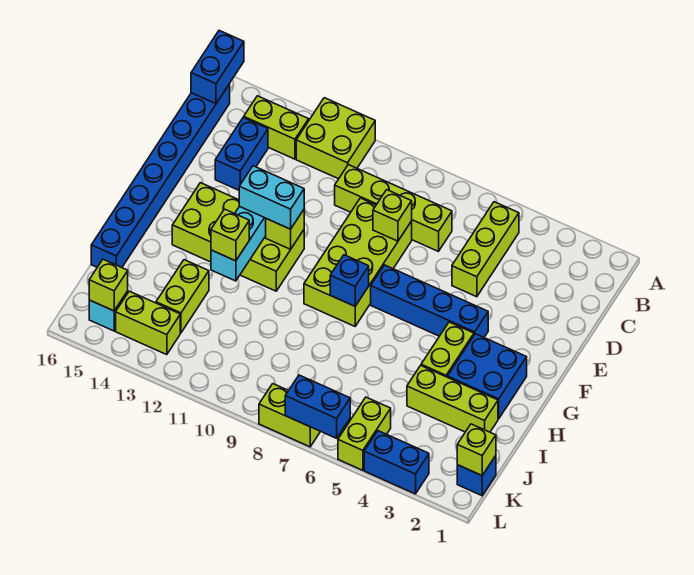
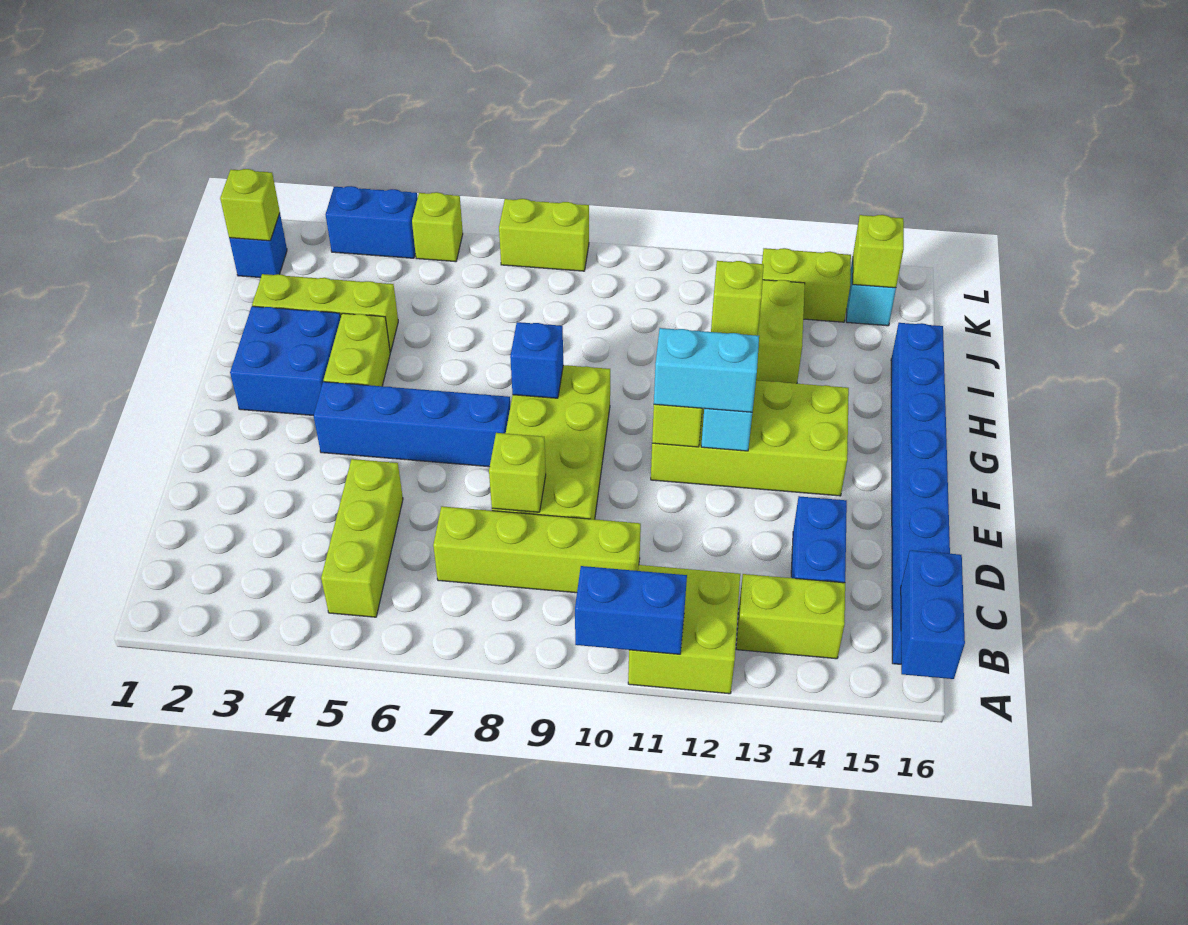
lime brick K5:L5 level 1 -> lime brick L5 level 1
blue brick L6:L7 level 2 -> blue brick A10:A11 level 2

